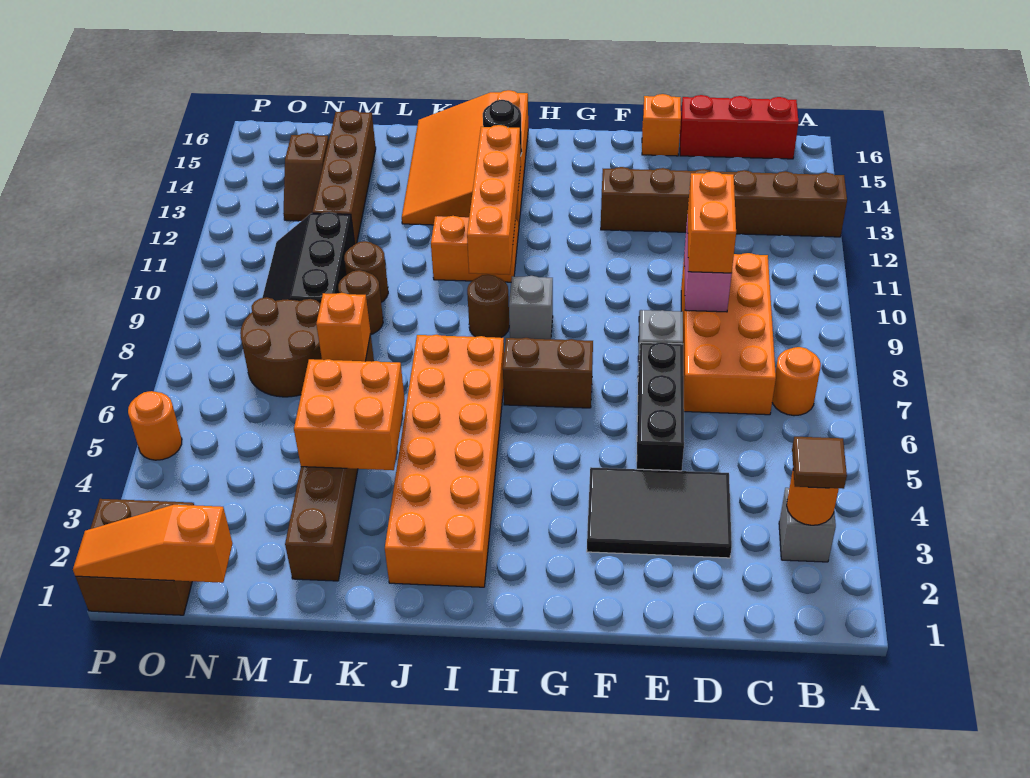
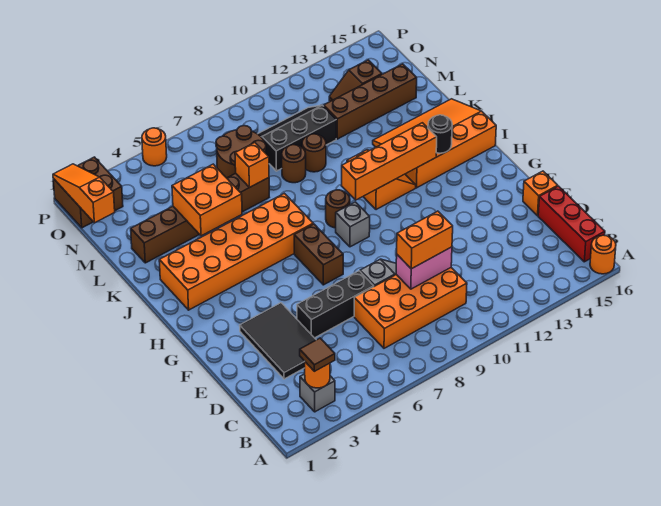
brown brick A13:F13 level 1 -> none
orange round brick B7 level 1 -> orange round brick A16 level 1

